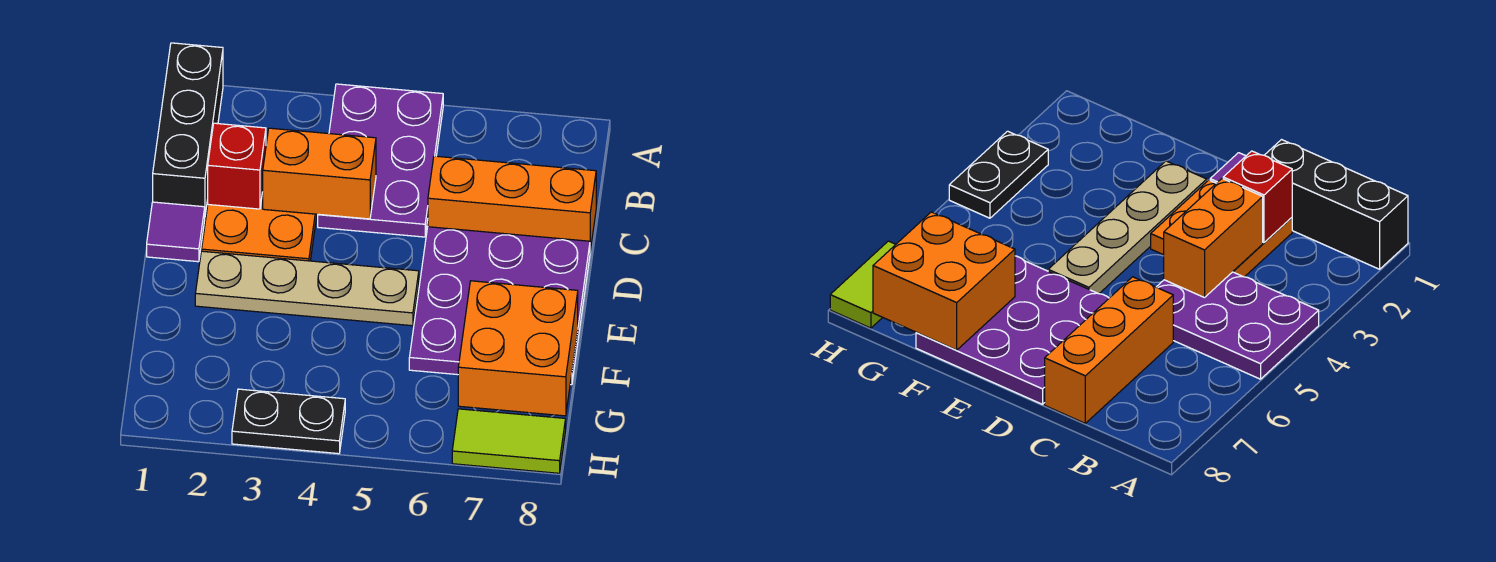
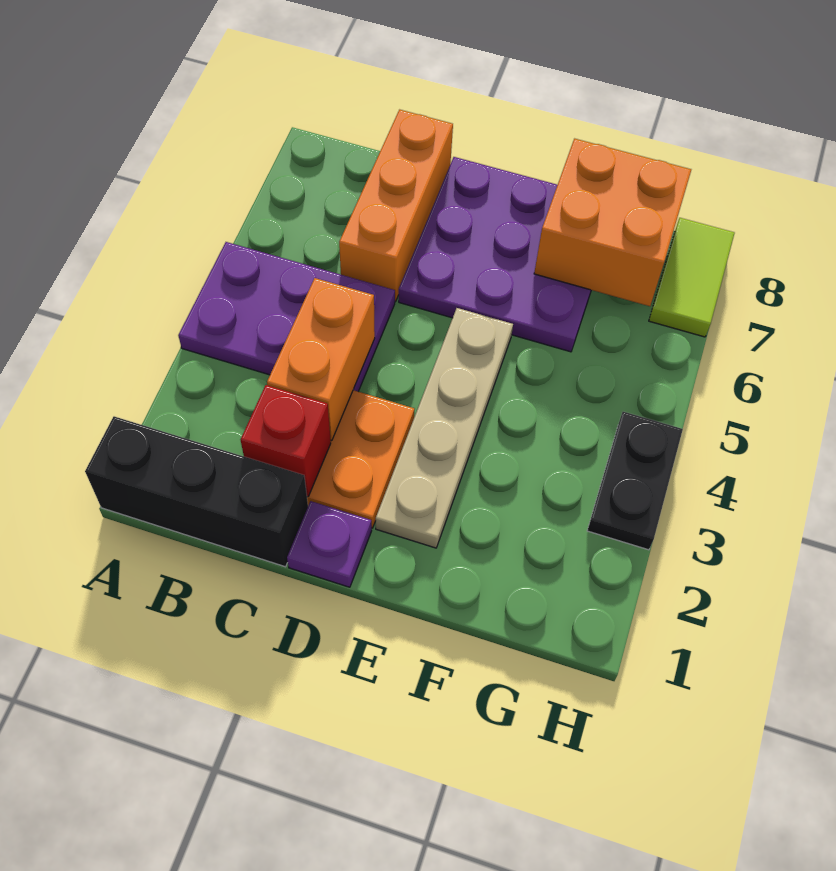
purple tile D1 level 1 -> purple plate D1 level 1

